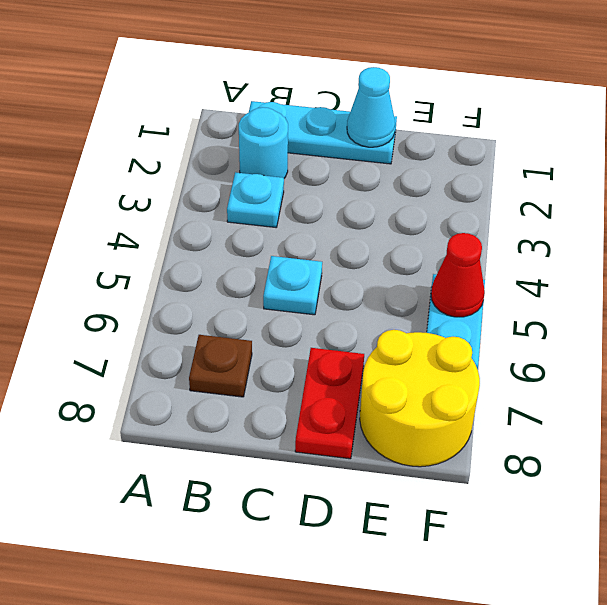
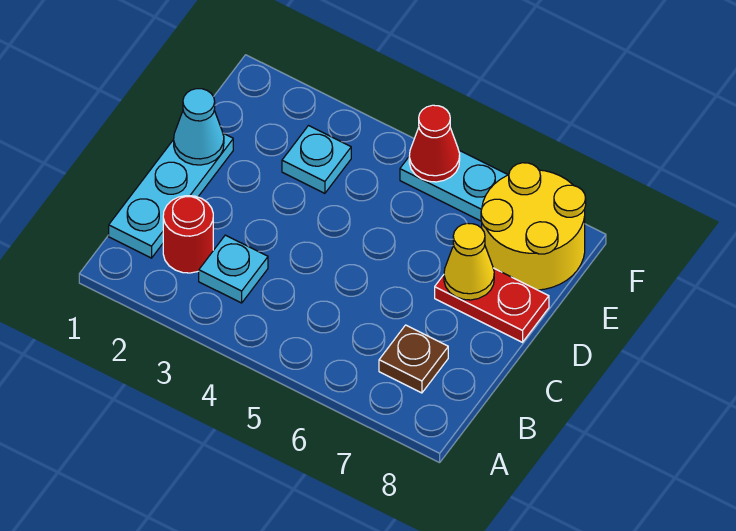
cyan round brick B2 level 1 -> red round brick B2 level 1
cyan plate C5 level 1 -> cyan plate E3 level 1
none -> yellow cone D7 level 2

